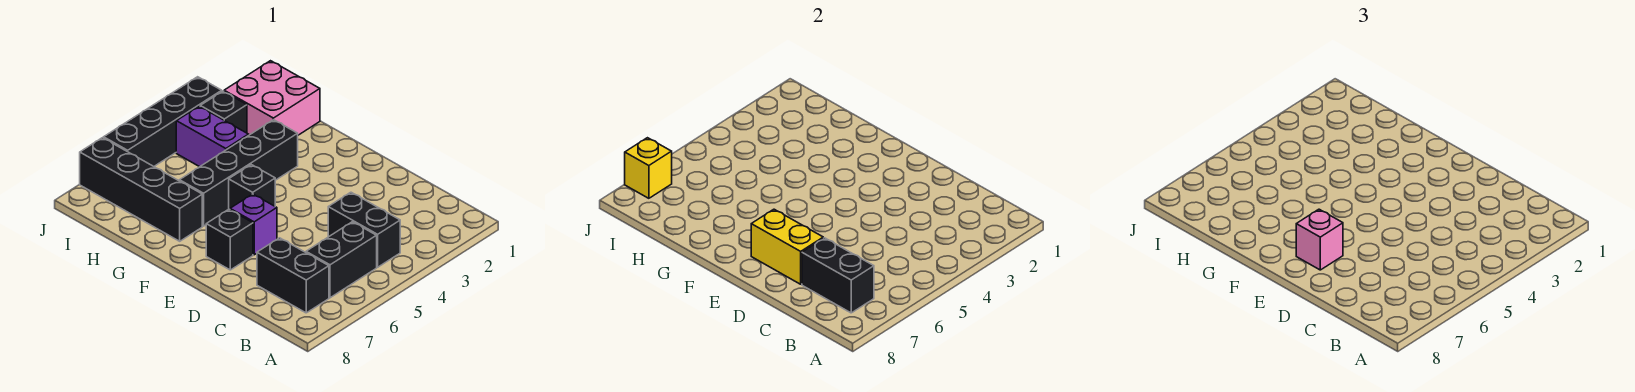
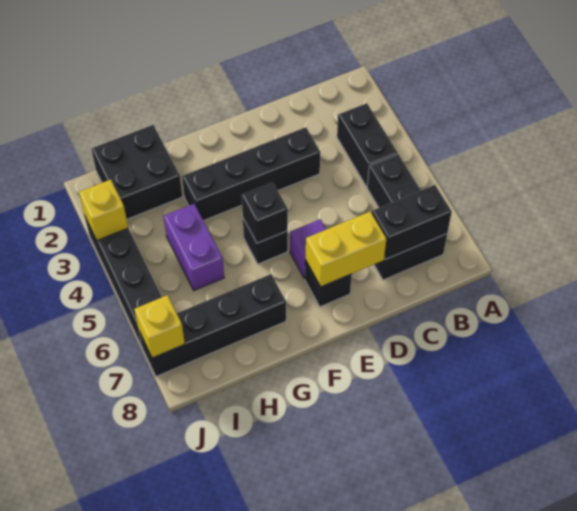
black brick B4:C4 level 1 -> black brick B3:B4 level 1
pink brick E7 level 3 -> none
black brick G3:G6 level 1 -> black brick D3:G3 level 1
pink brick H1:I2 level 1 -> black brick H1:I2 level 1
purple brick H4:I4 level 1 -> purple brick H4:H5 level 1
black brick I3 level 1 -> black brick F5 level 2
none -> yellow brick J3 level 2

